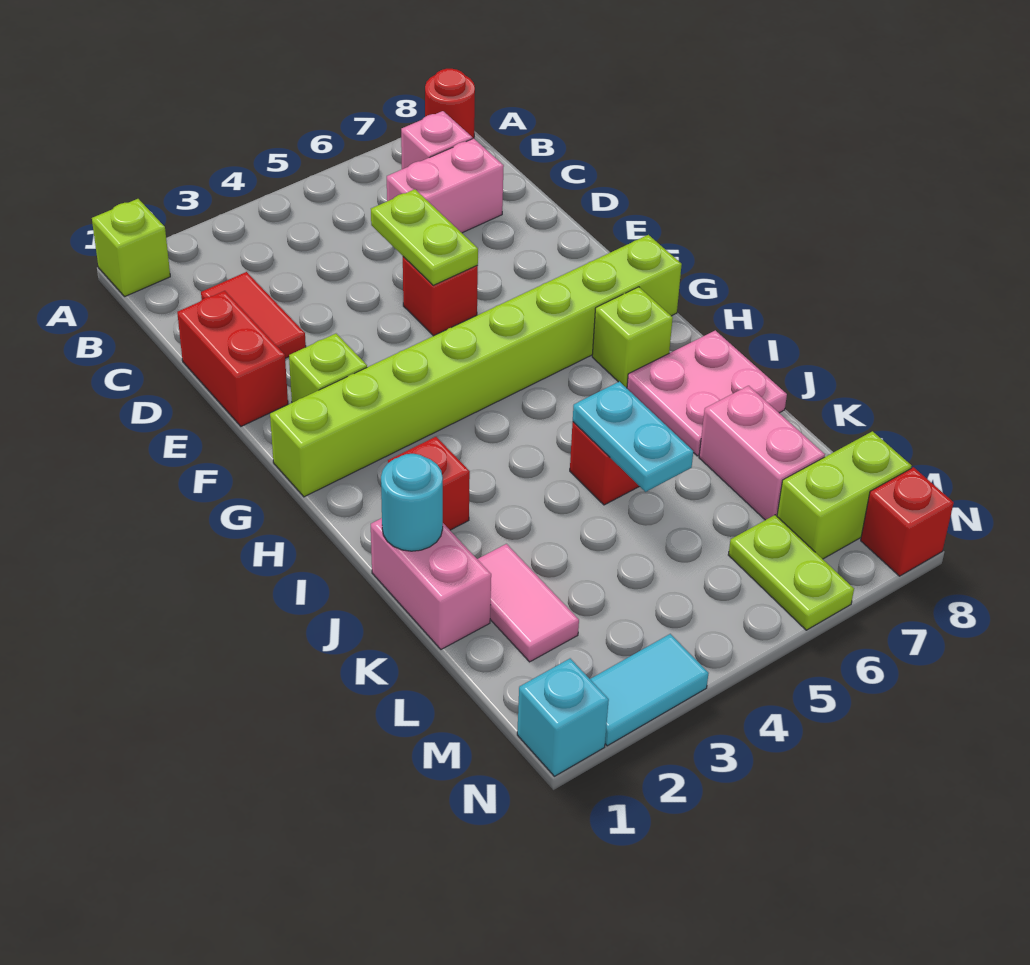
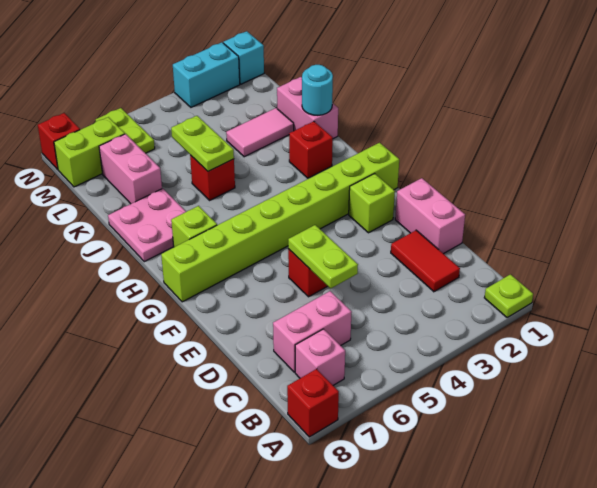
lime brick A1 level 1 -> lime plate A1 level 1
red round brick A8 level 1 -> red brick A8 level 1
red brick D1:E1 level 1 -> pink brick D1:E1 level 1
cyan plate J5:K5 level 2 -> lime plate J5:K5 level 2
pink tile K2:L2 level 1 -> pink tile K2:K3 level 1
cyan tile N2:N3 level 1 -> cyan brick N2:N3 level 1

